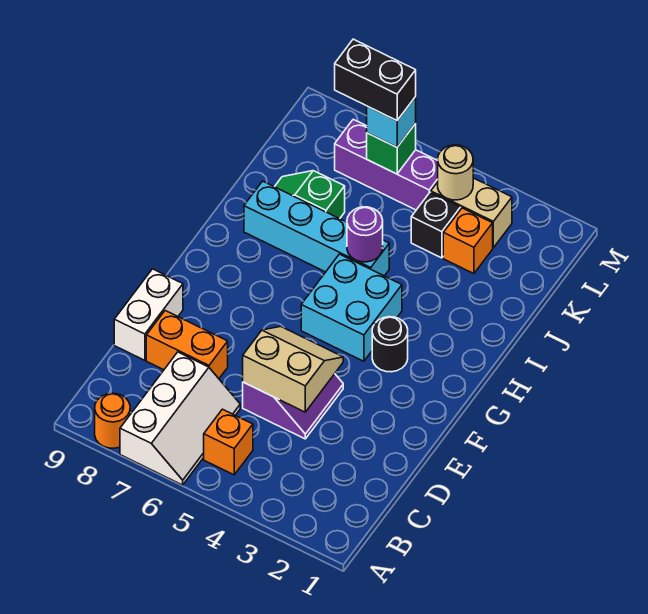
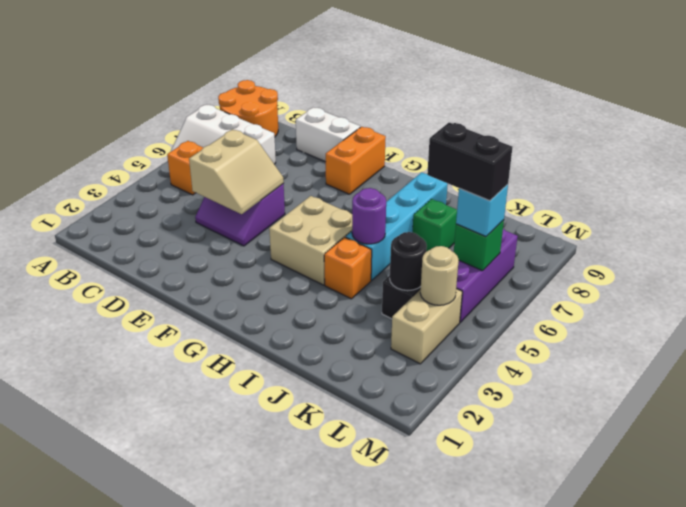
orange round brick A8 level 1 -> orange round brick A8:B9 level 1
orange brick D7:D8 level 1 -> orange brick F8:F9 level 1
black round brick G3 level 1 -> black round brick K4 level 2
cyan brick G4:H5 level 1 -> tan brick G4:H5 level 1
orange brick K3 level 1 -> orange brick I4 level 1
black brick L6:L7 level 4 -> black brick K6:L6 level 4

